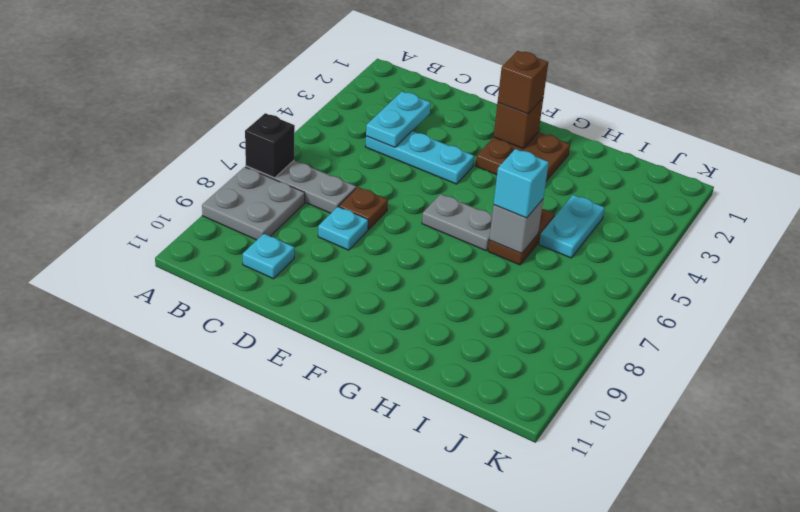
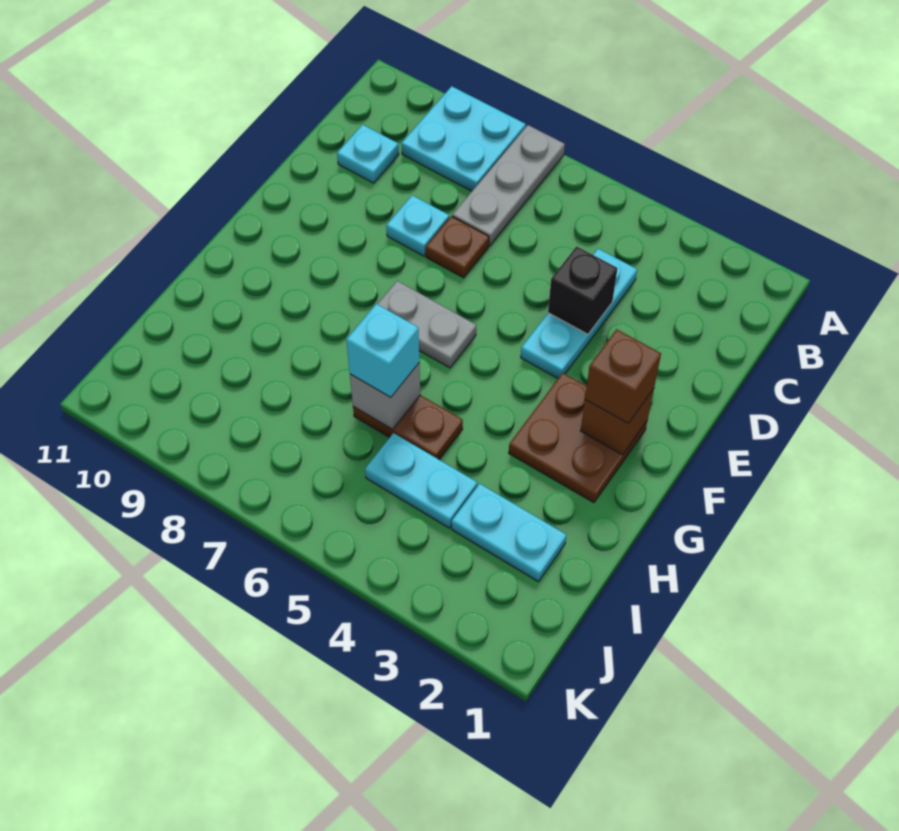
black brick A7 level 2 -> black brick D4 level 2
grey plate A8:B9 level 1 -> cyan plate A8:B9 level 1
cyan plate C3:C4 level 2 -> cyan plate I2:I3 level 1
grey plate F6:G6 level 1 -> grey plate F6:F7 level 1

